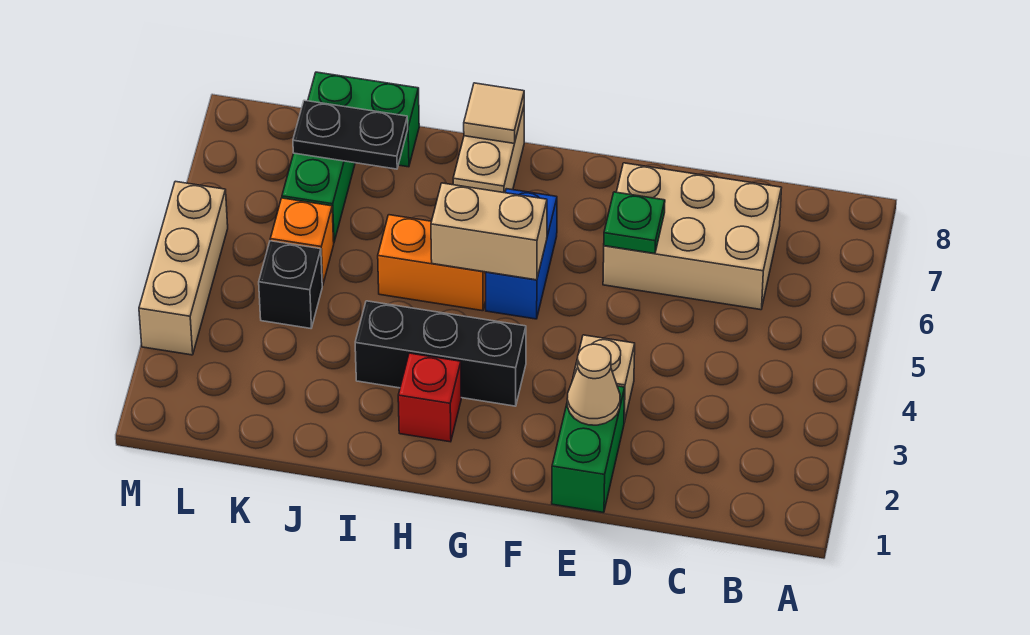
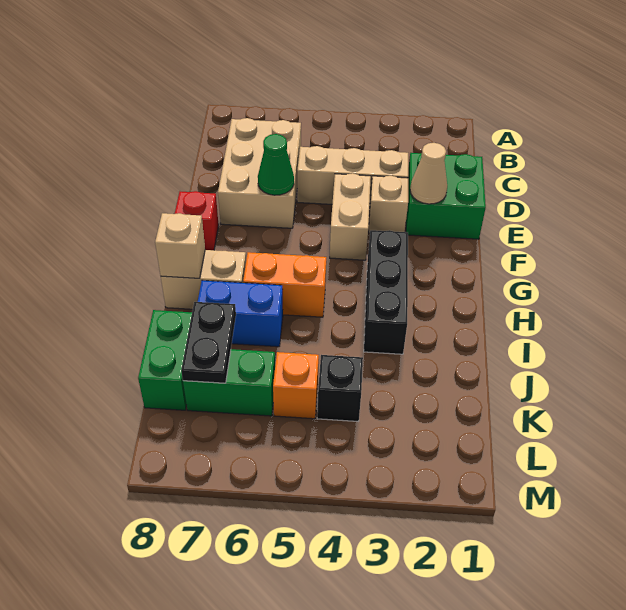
green brick E1:E2 level 1 -> green brick D1:E2 level 1
green plate E6 level 2 -> green cone E6 level 2
blue brick G5:G6 level 1 -> blue brick I6:I7 level 1
tan brick G5:H5 level 2 -> tan brick E4:F4 level 1
red brick H2 level 1 -> red brick F8 level 1
orange brick H5:I5 level 1 -> orange brick H5:H6 level 1
tan tile H8 level 2 -> tan brick H8 level 2
tan brick M3:M5 level 1 -> tan brick D3:D5 level 1

